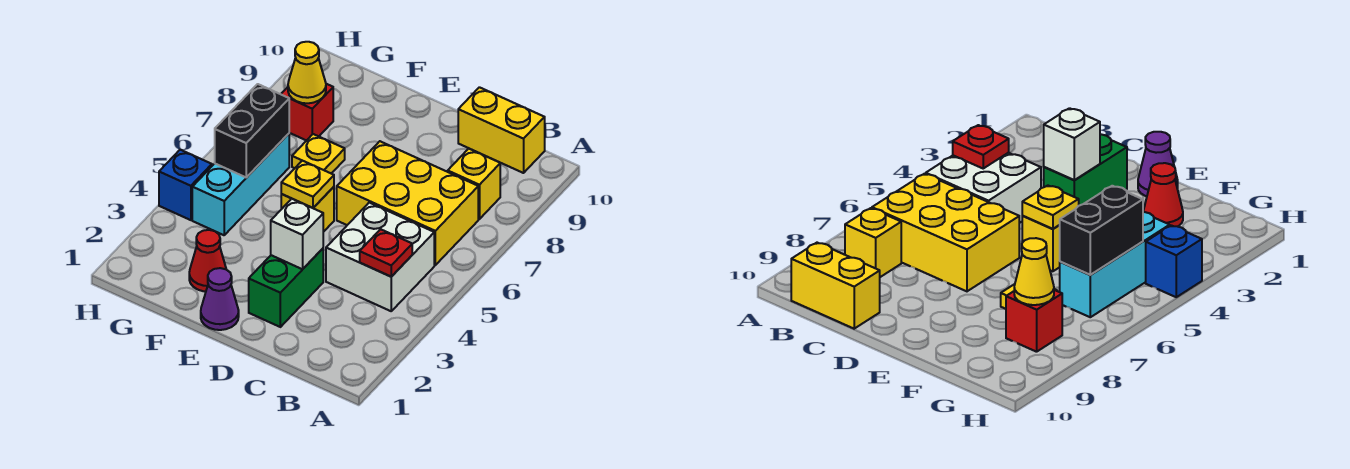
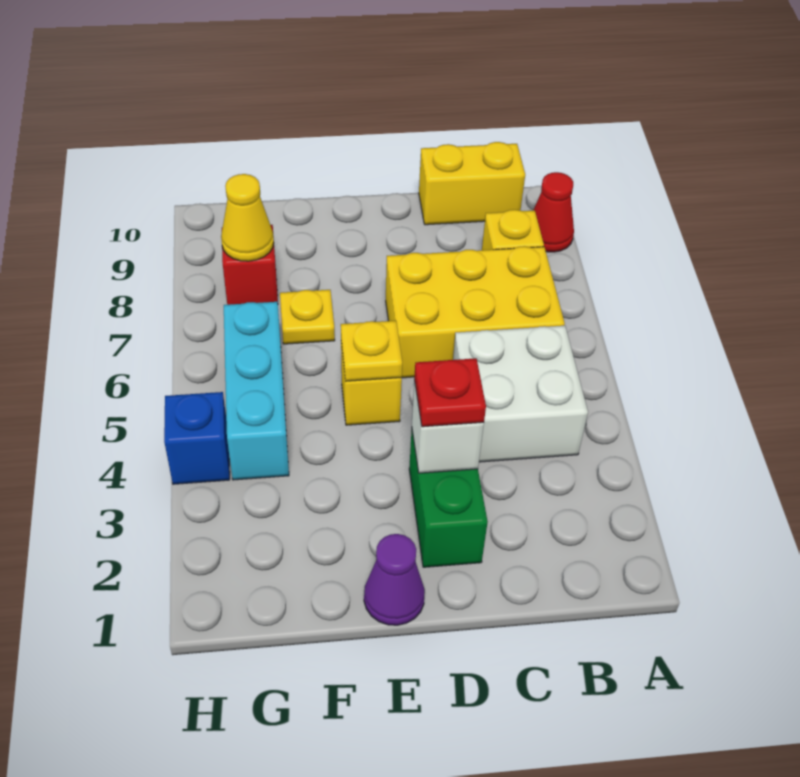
red plate B4 level 2 -> red plate D3 level 3
red cone F2 level 1 -> red cone A9 level 1
black brick G5:G6 level 2 -> none

